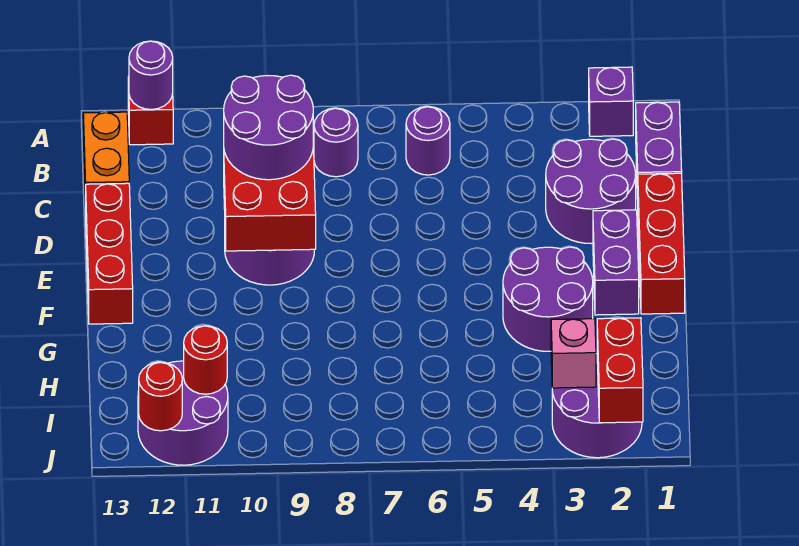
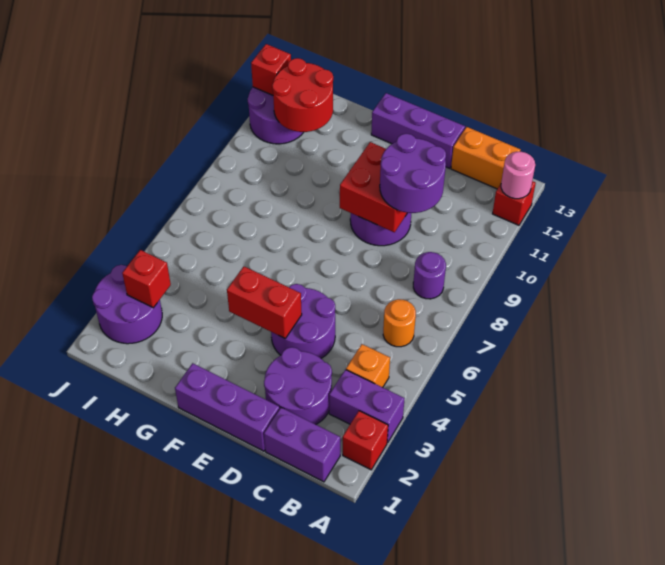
purple brick A2 level 1 -> red brick A2 level 1
purple round brick A12 level 2 -> pink round brick A12 level 2
none -> orange brick B4 level 1
purple round brick B6 level 1 -> orange round brick B6 level 1
red brick D1:F1 level 1 -> purple brick D1:F1 level 1
red brick D13:F13 level 1 -> purple brick D13:F13 level 1
purple brick E2:F2 level 1 -> purple brick A3:B3 level 1
purple round brick F3:G4 level 1 -> purple round brick D4:E5 level 1
red brick I2:J2 level 2 -> red brick E4:F4 level 2
pink brick I3 level 2 -> red brick I3 level 2
red round brick I11 level 2 -> red round brick H11:I12 level 2
red round brick J12 level 2 -> red brick J12 level 2

